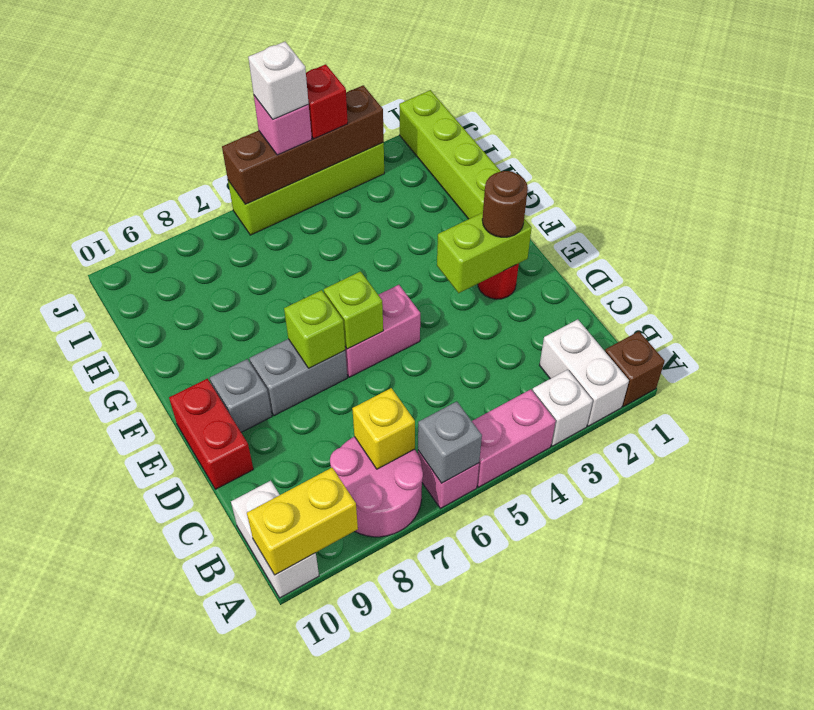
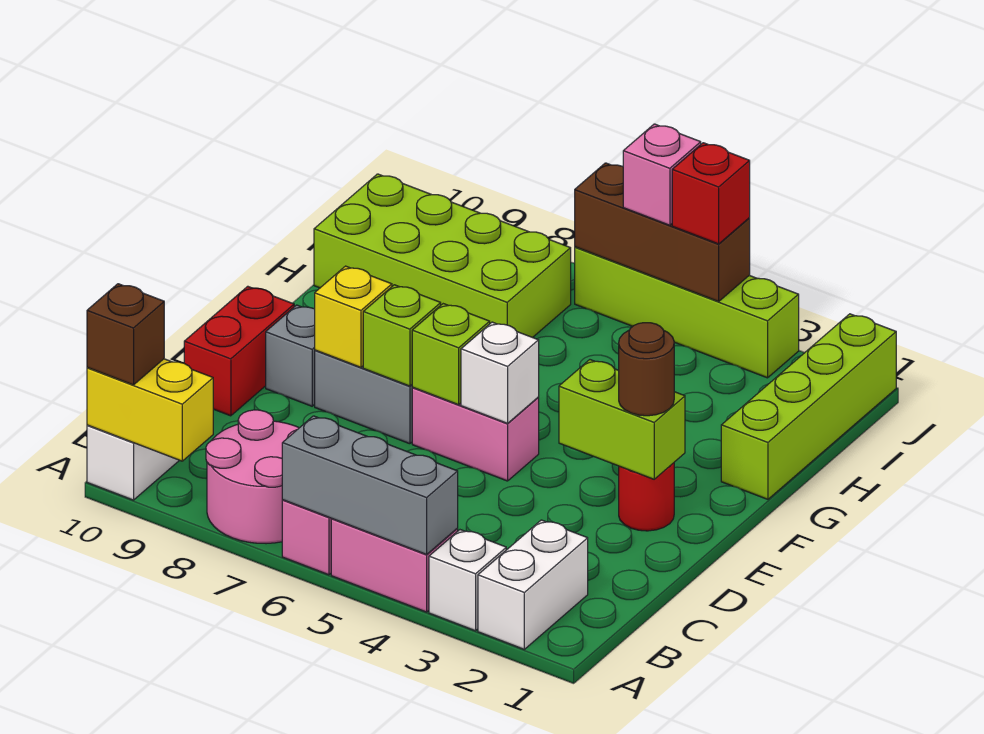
brown brick A1 level 1 -> brown brick A10 level 3
grey brick A6 level 2 -> grey brick A4:A6 level 2
yellow brick B7 level 2 -> yellow brick E8 level 2
none -> lime brick H7:I10 level 1
brown brick J3:J6 level 2 -> brown brick J4:J6 level 2
white brick J5 level 4 -> white brick E5 level 2

